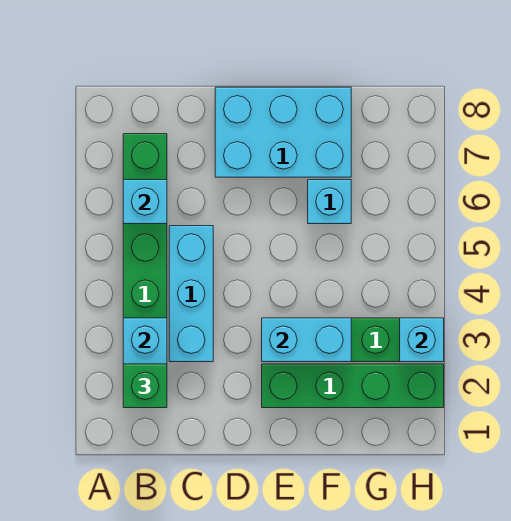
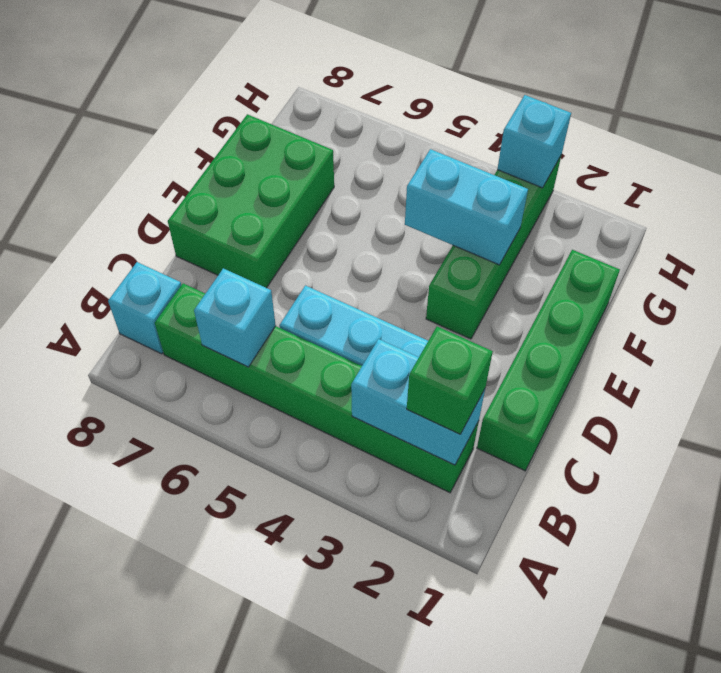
cyan brick D7:F8 level 1 -> green brick D7:F8 level 1
green brick E2:H2 level 1 -> green brick C1:F1 level 1
cyan brick E3:F3 level 2 -> cyan brick F3:F4 level 2
cyan brick F6 level 1 -> cyan brick B8 level 1

